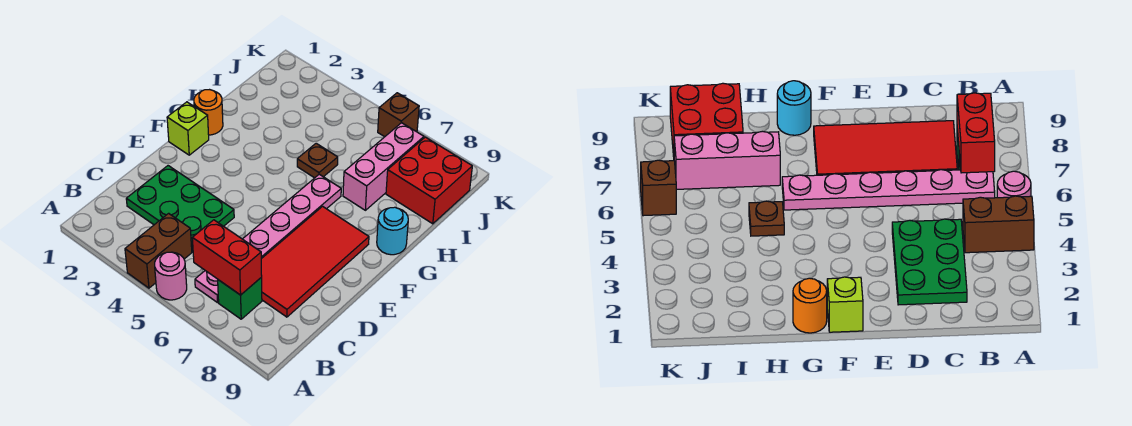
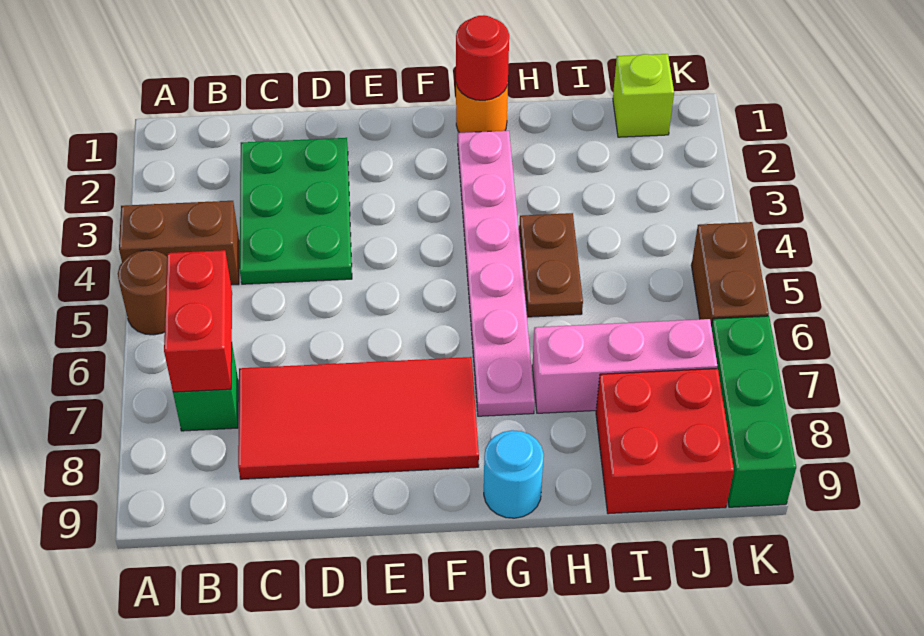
pink round brick A5 level 1 -> brown round brick A5 level 1
pink plate B6:G6 level 1 -> pink plate G2:G7 level 1
lime brick F1 level 1 -> lime brick J1 level 1
none -> red round brick G1 level 2
brown plate H5 level 1 -> brown plate H4:H5 level 1
brown brick K6 level 1 -> brown brick K5:K6 level 1
none -> green brick K7:K9 level 1

